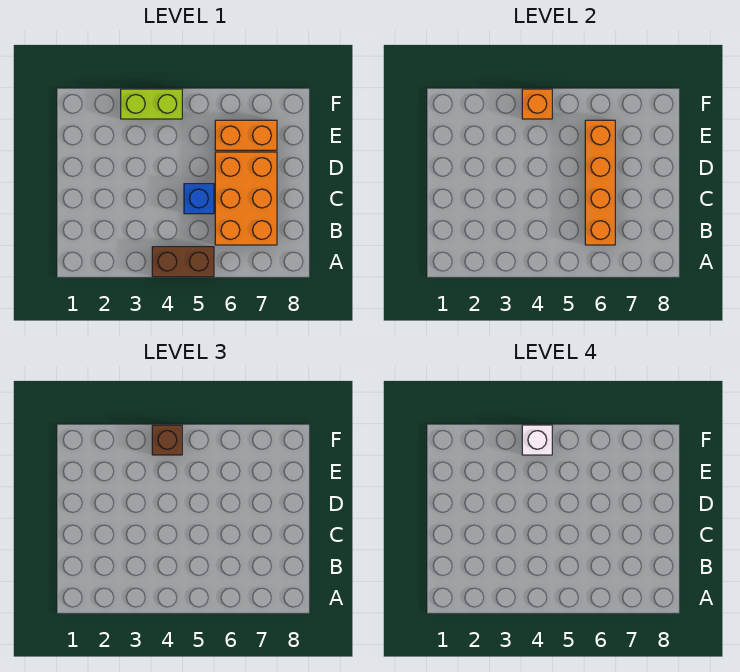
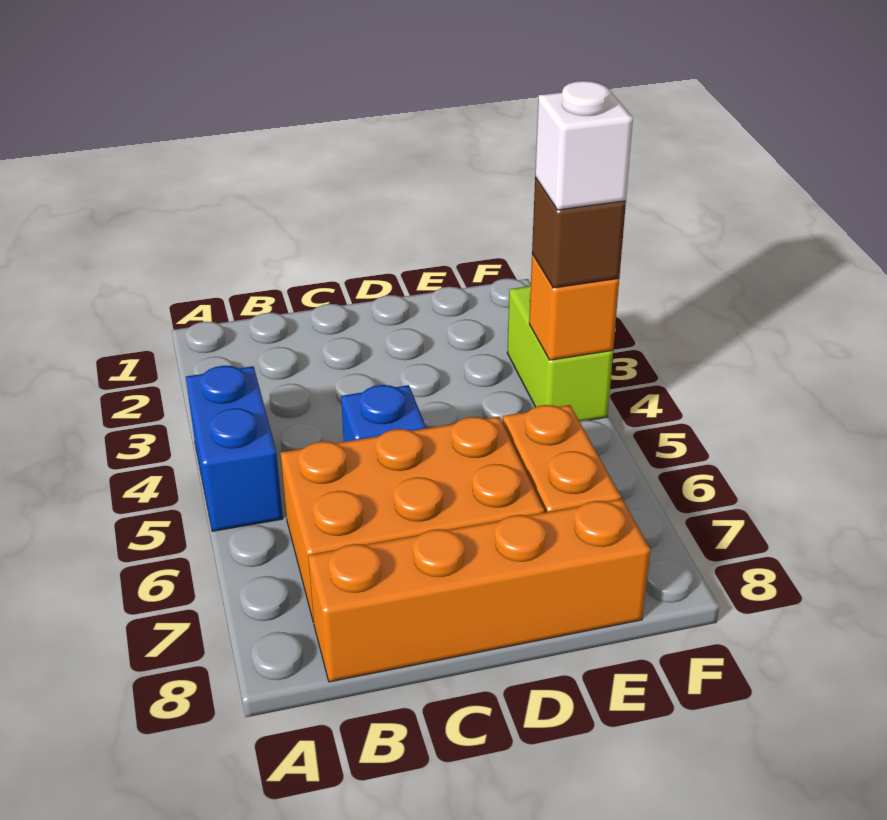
brown brick A4:A5 level 1 -> blue brick A4:A5 level 1
orange brick B6:E6 level 2 -> orange brick B8:E8 level 1

